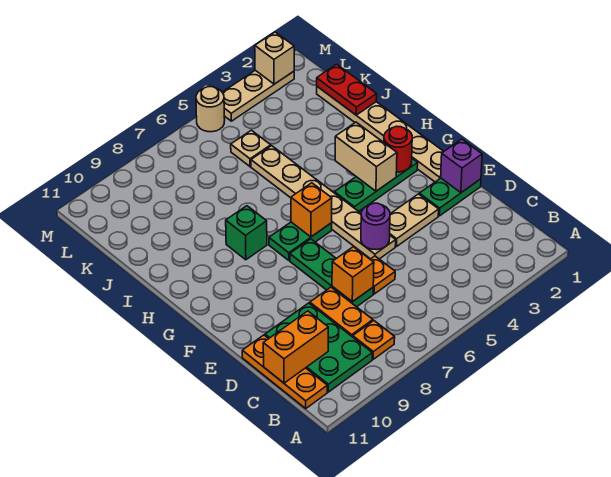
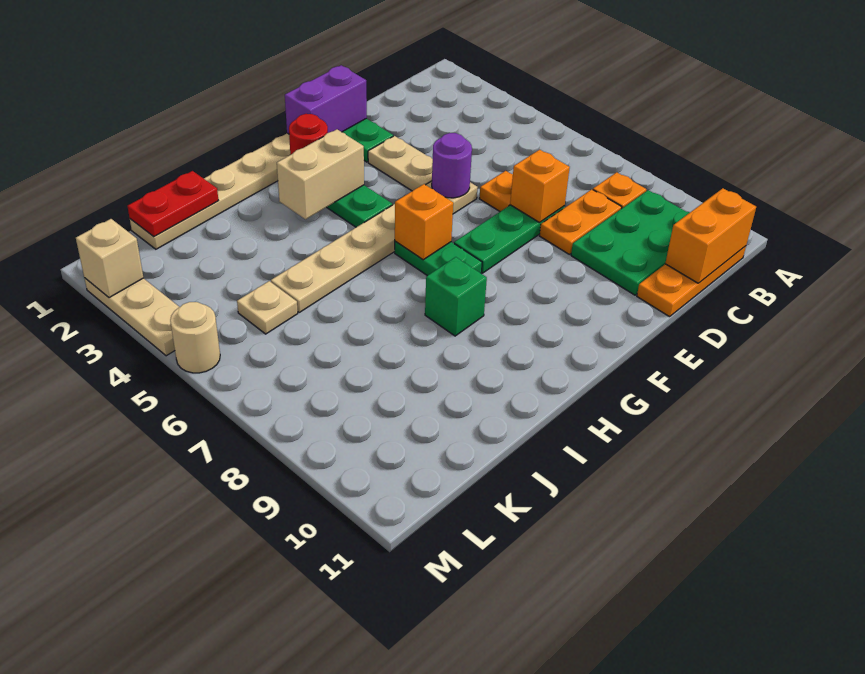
orange brick C10:C11 level 2 -> orange brick B11:C11 level 2
purple brick E1 level 2 -> purple brick E1:F1 level 2

